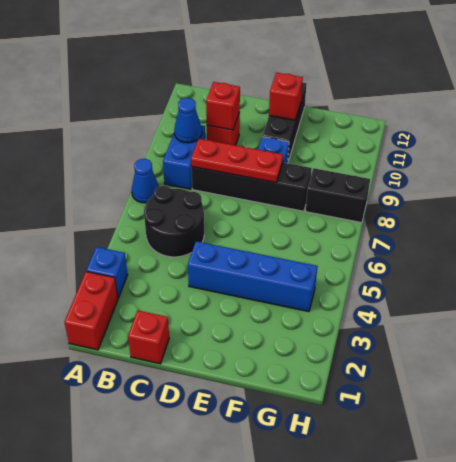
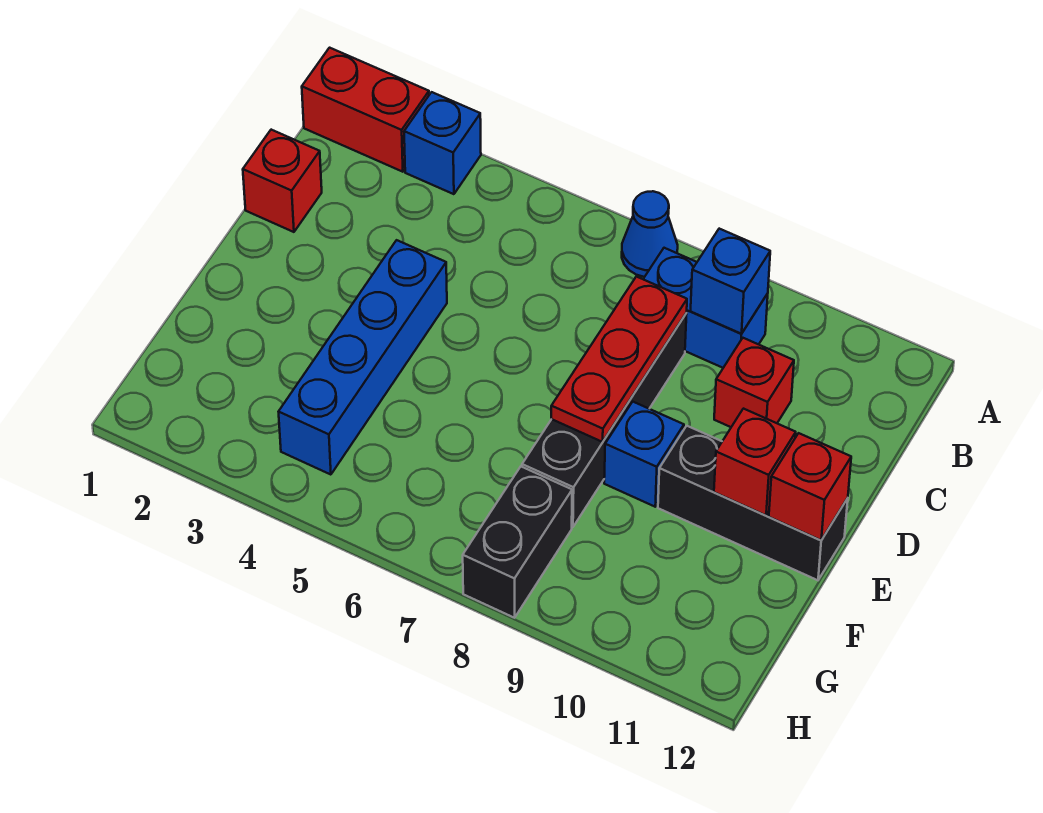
black round brick B5:C6 level 1 -> none
blue cone B9 level 2 -> blue brick B9 level 2
red brick C10 level 2 -> red brick E12 level 2

